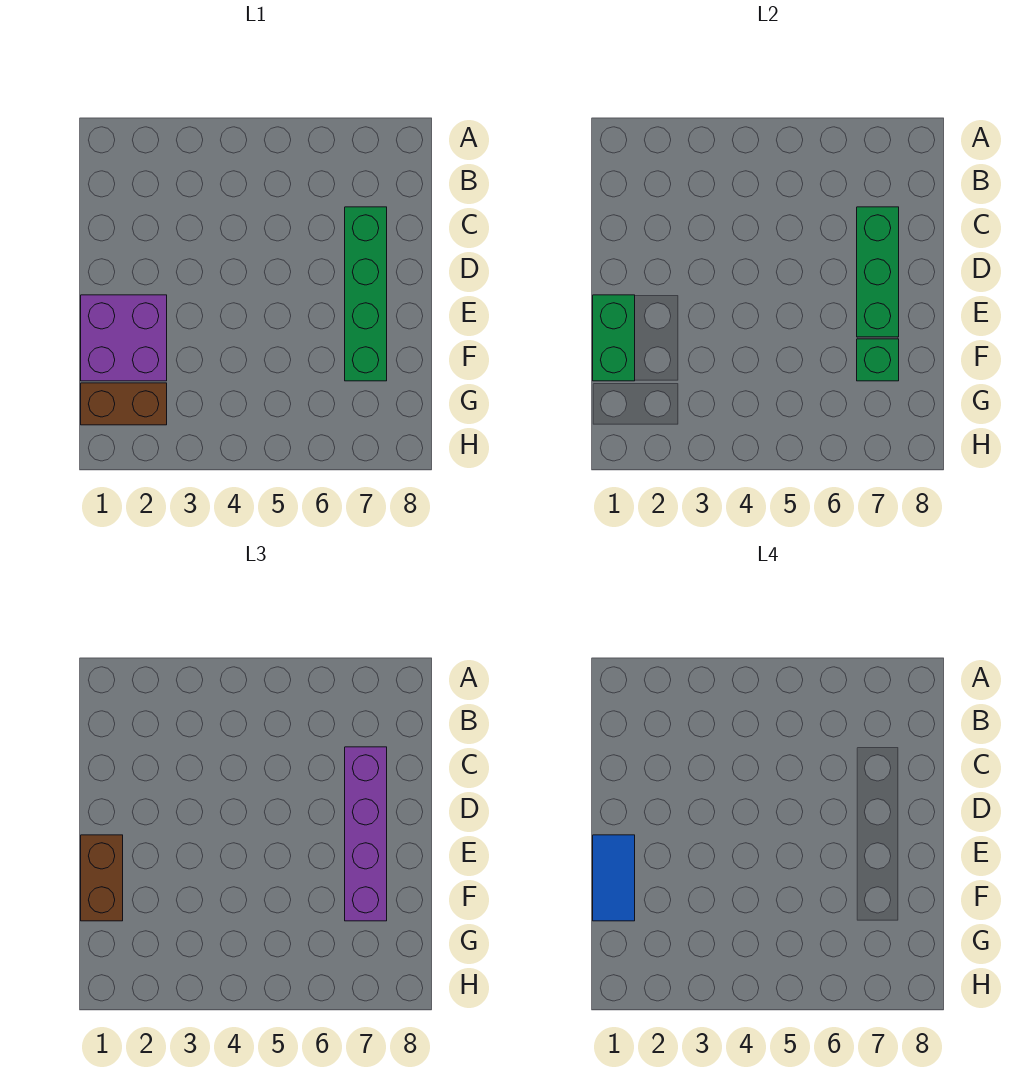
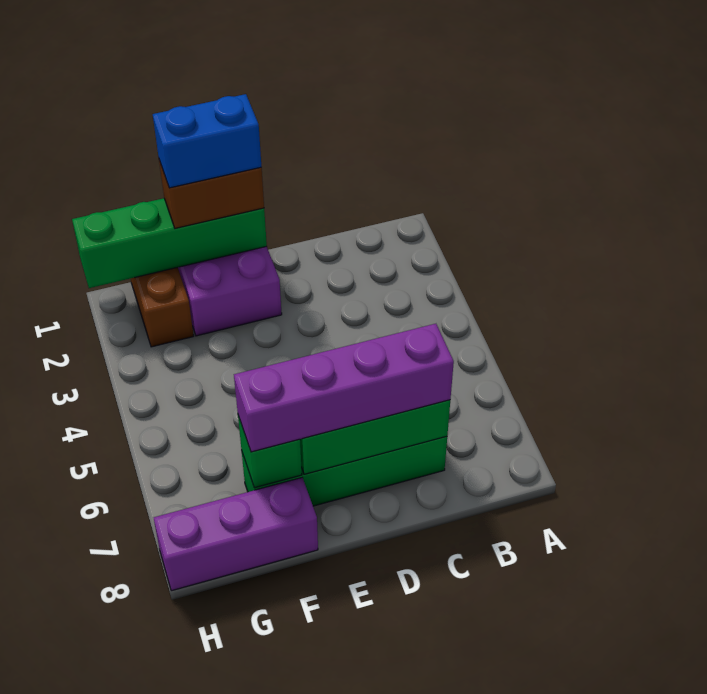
green brick E1:F1 level 2 -> green brick E1:H1 level 2
blue tile E1:F1 level 4 -> blue brick E1:F1 level 4
none -> purple brick F8:H8 level 1

